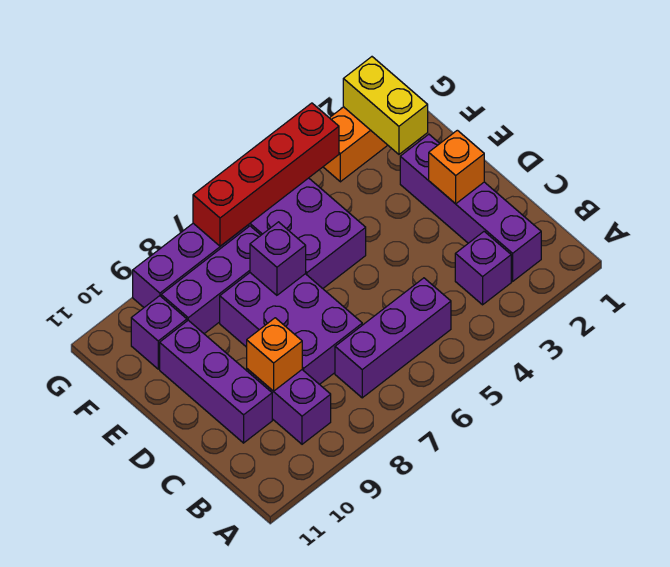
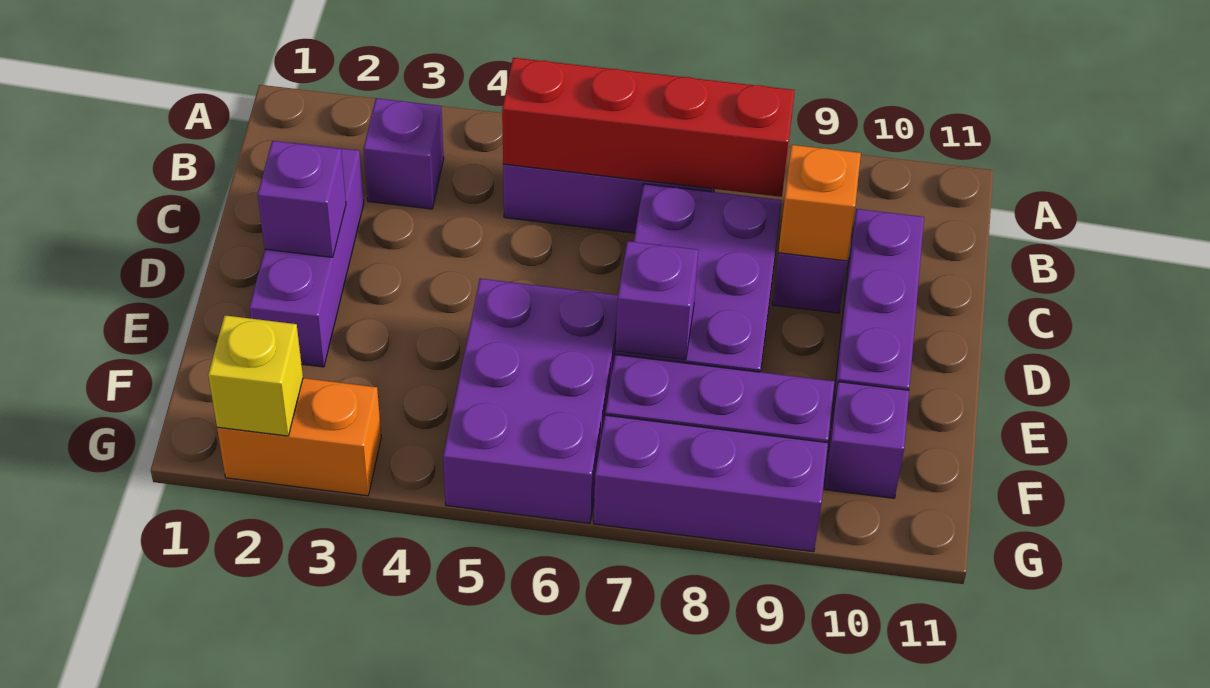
purple brick B2:E2 level 1 -> purple brick C2:E2 level 1
orange brick D2 level 2 -> purple brick D2 level 2
yellow brick F2:G2 level 2 -> yellow brick G2 level 2
red brick G4:G7 level 2 -> red brick B5:B8 level 2

